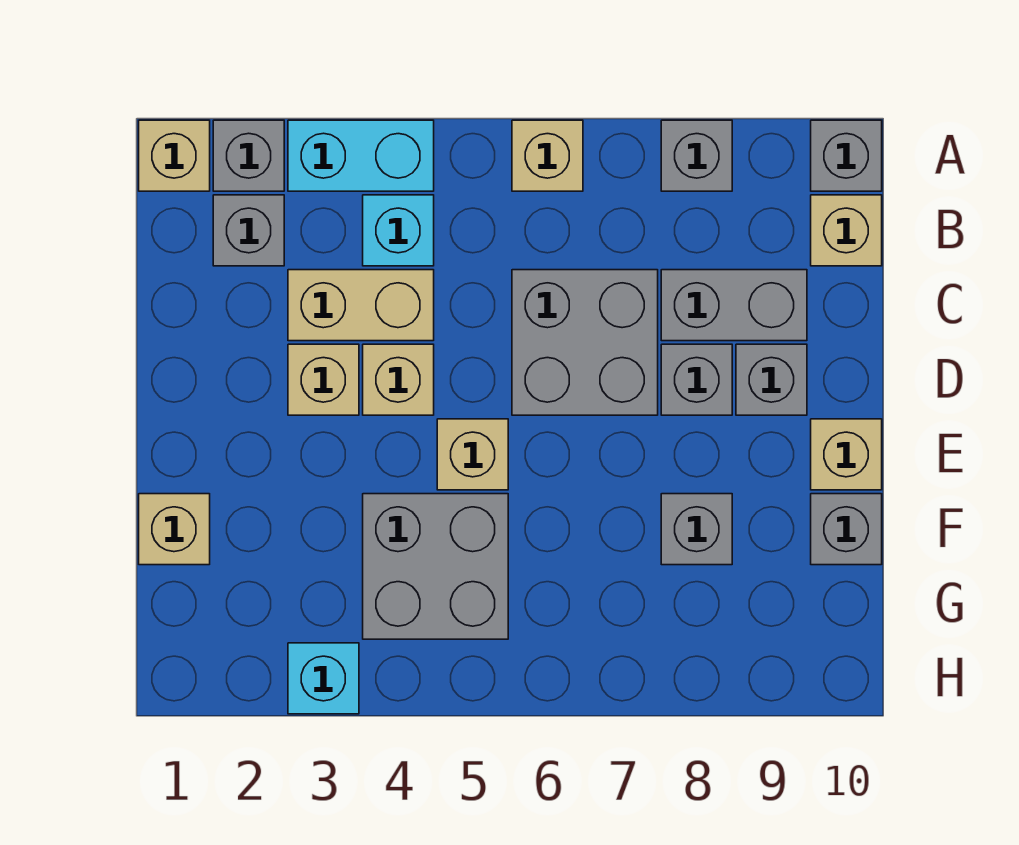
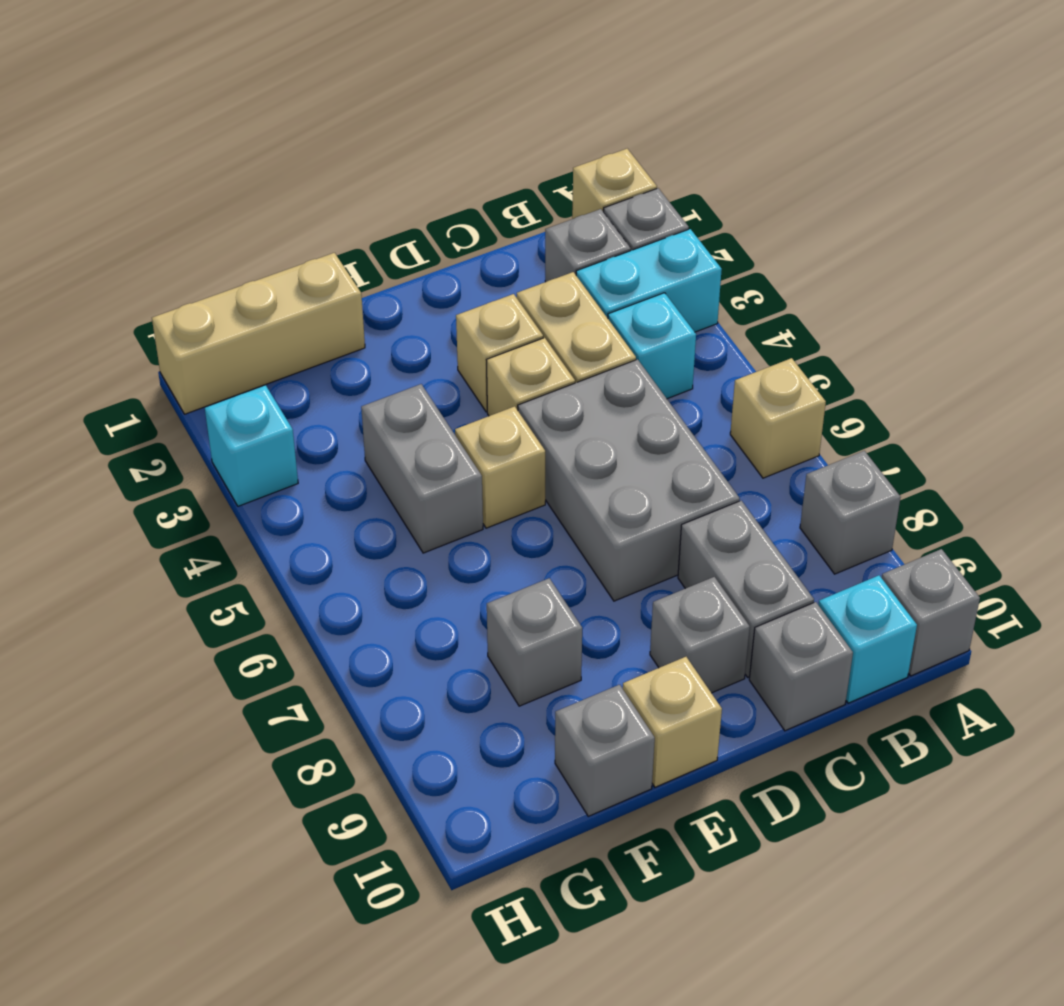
cyan brick A3:A4 level 1 -> cyan brick A3:B3 level 1
tan brick B10 level 1 -> cyan brick B10 level 1
grey brick C6:D7 level 1 -> grey brick C5:D7 level 1
grey brick D8 level 1 -> grey brick C10 level 1
tan brick F1 level 1 -> tan brick F1:H1 level 1
grey brick F4:G5 level 1 -> grey brick F4:F5 level 1

